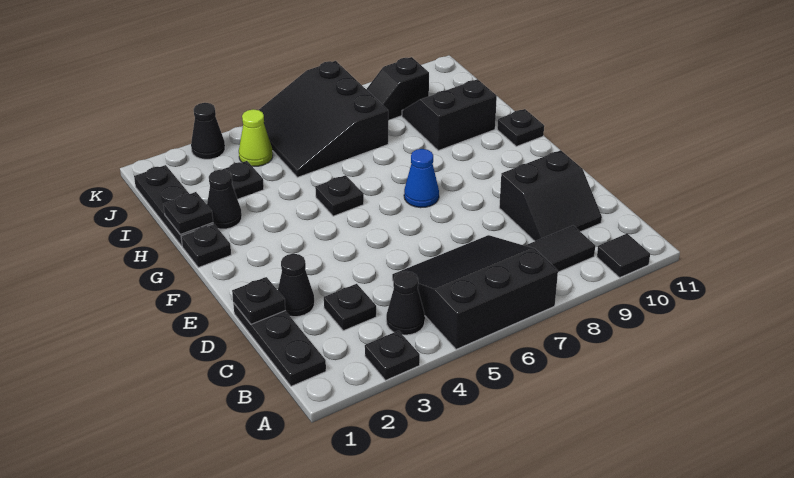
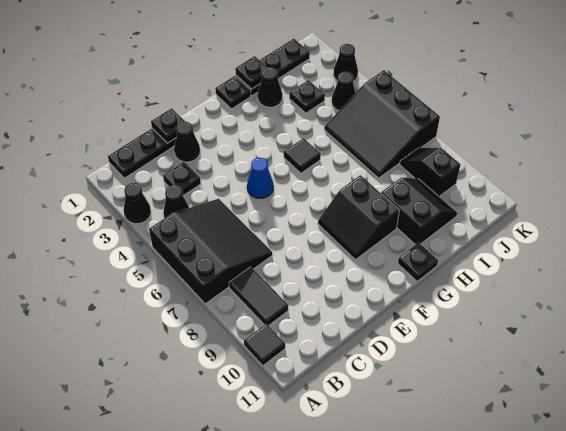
black plate A3 level 1 -> black cone A3 level 1
black slope C9:D10 level 1 top D -> black slope F8:G9 level 1 top G
blue cone F7 level 1 -> blue cone E5 level 1
black plate G5 level 1 -> black tile G5 level 1
black slope I5:K7 level 1 top 7 -> black slope I5:K7 level 1 top K
lime cone J4 level 1 -> black cone J4 level 1

